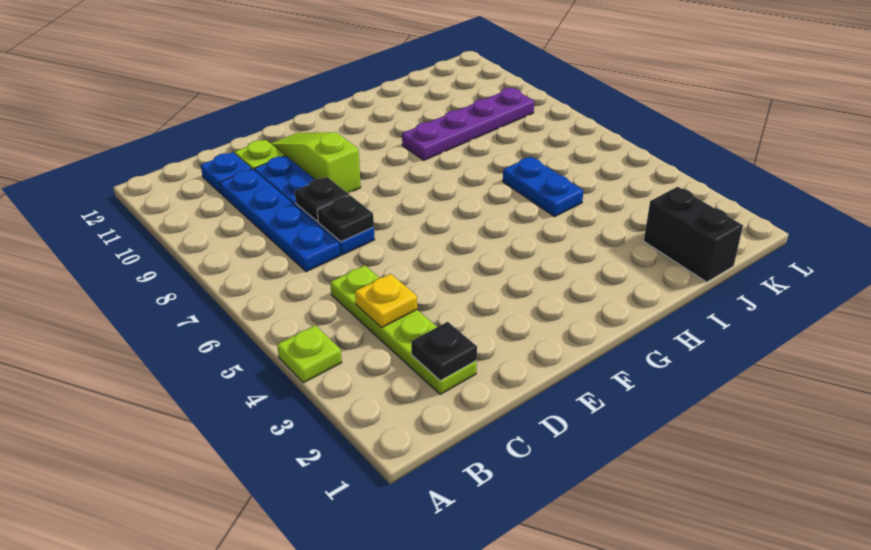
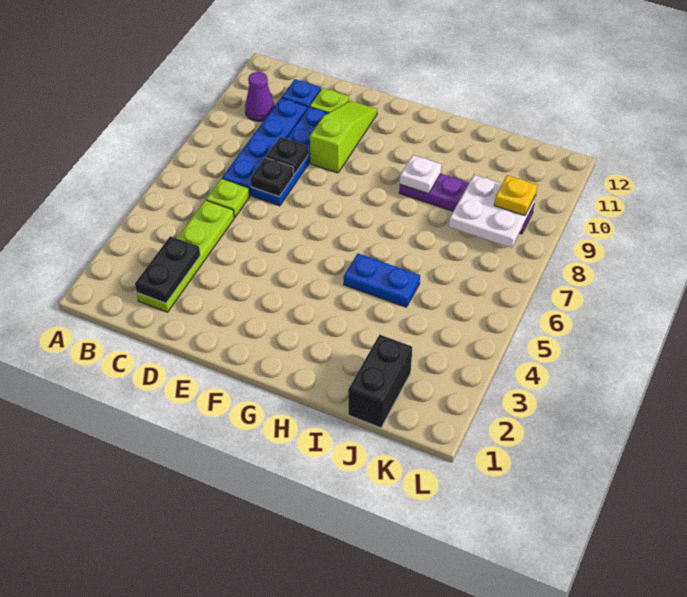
lime plate A4 level 1 -> lime plate C6 level 1
none -> purple cone B10 level 1
black plate C2 level 2 -> black plate C2:C3 level 2
yellow plate C4 level 2 -> yellow plate K9 level 3
none -> white plate H9 level 2
blue plate I5:I6 level 1 -> blue plate H5:I5 level 1
none -> white plate J8:K9 level 2

